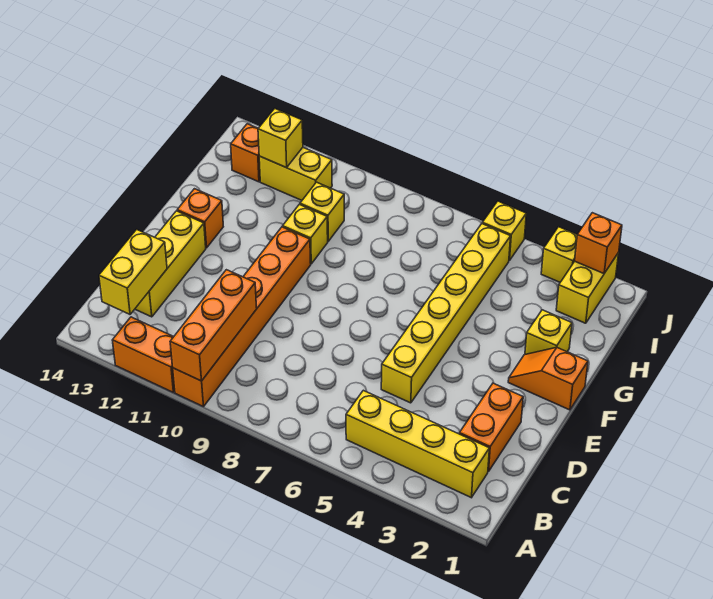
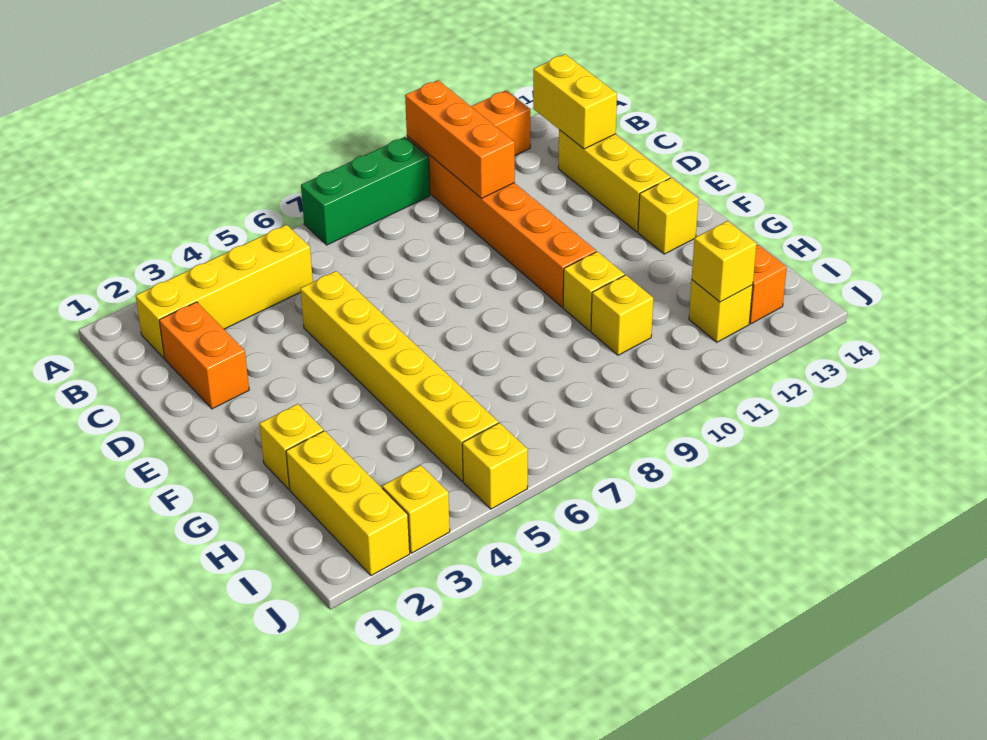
none -> green brick A7:A9 level 1
orange slope F1:F2 level 1 top 1 -> none
orange brick F13 level 1 -> yellow brick F13 level 1
yellow brick I2:J2 level 1 -> yellow brick H2:J2 level 1
yellow brick I11:I12 level 1 -> yellow brick I12 level 1
orange brick J2 level 2 -> none

